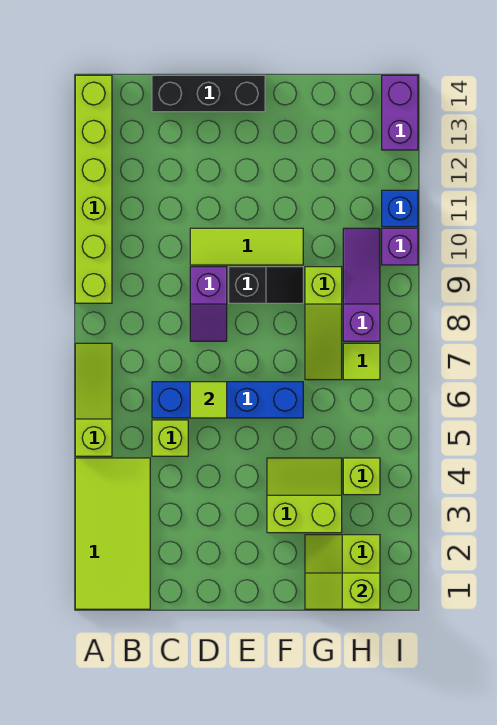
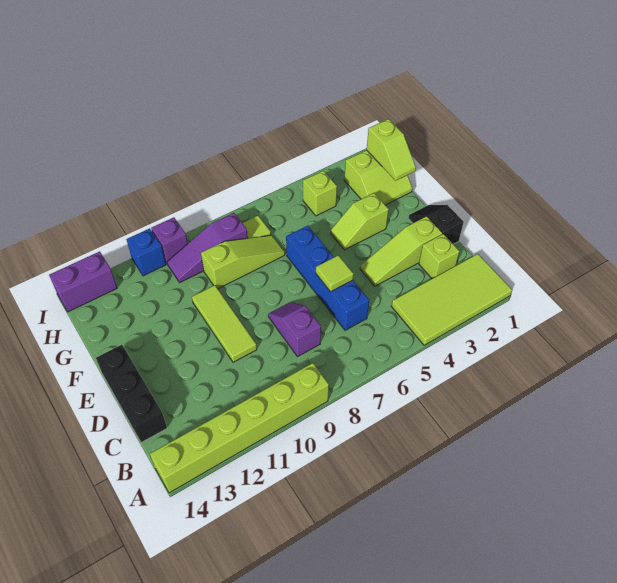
lime slope A5:A7 level 1 top 5 -> lime slope D2:D4 level 1 top 2
lime brick C5 level 1 -> lime brick C2 level 1
purple slope D8:D9 level 1 top 9 -> purple slope C8:D8 level 1 top C
black slope E9:F9 level 1 top E -> black slope D1:E1 level 1 top D
lime slope F3:G4 level 1 top 3 -> lime slope F3:F4 level 1 top 3

